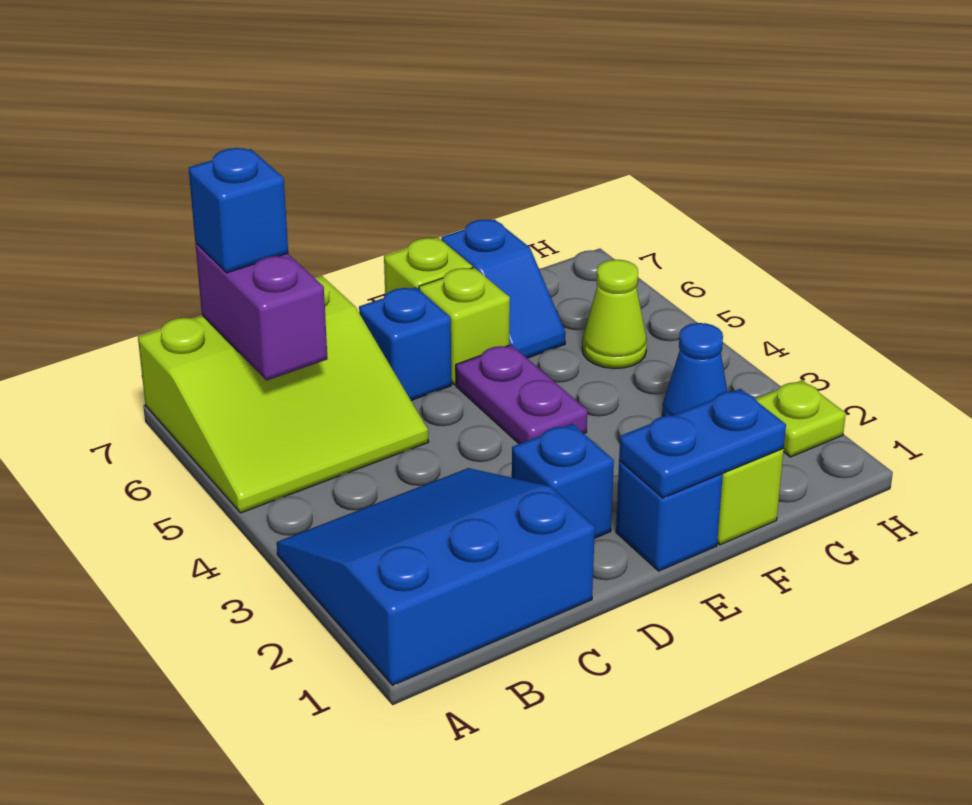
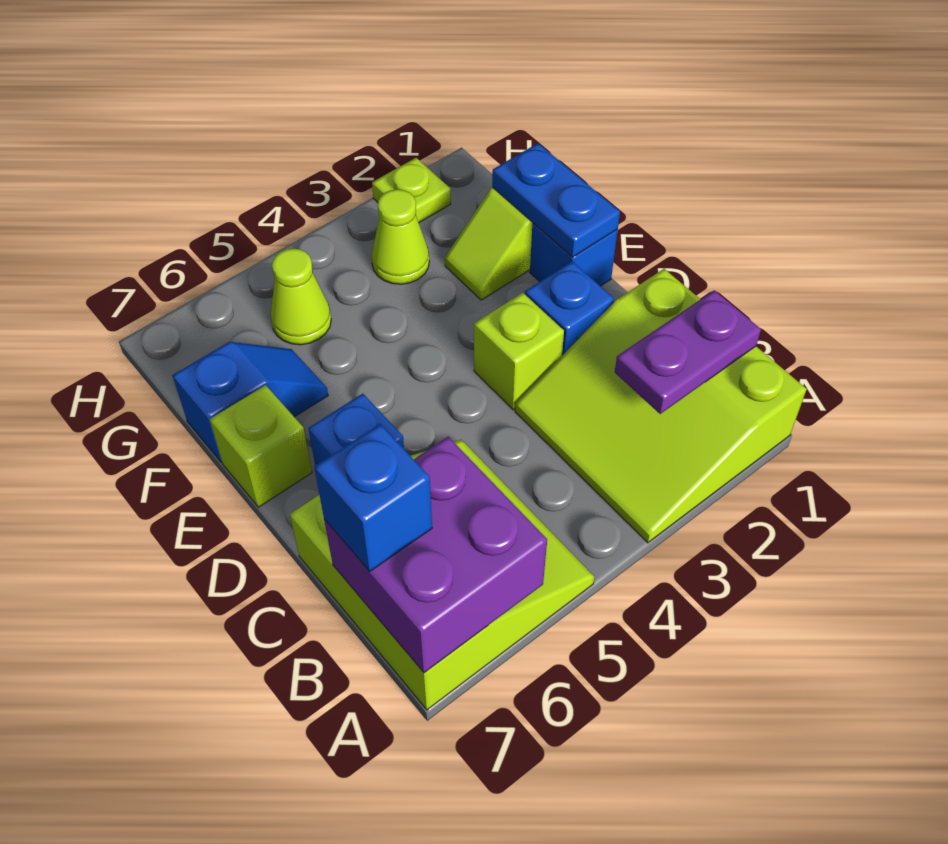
blue slope A1:C3 level 1 top 1 -> lime slope A1:C3 level 1 top 1
purple brick B6:B7 level 2 -> purple brick A6:B7 level 2
purple plate E4:E5 level 1 -> purple plate B1:B2 level 2
lime brick E6 level 1 -> lime brick D3 level 1
blue cone G3 level 1 -> lime cone G3 level 1

